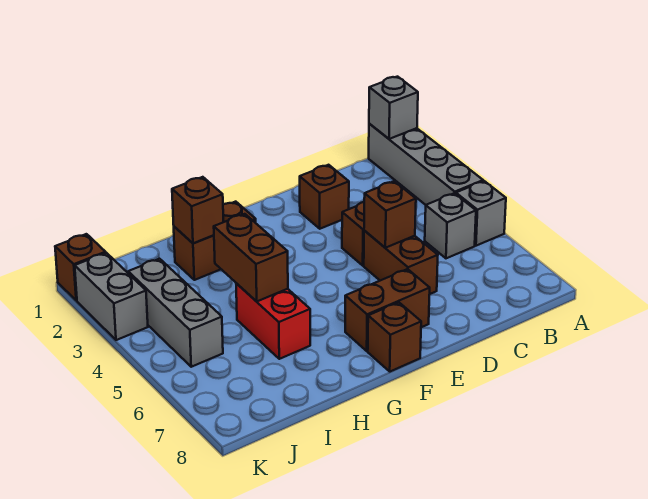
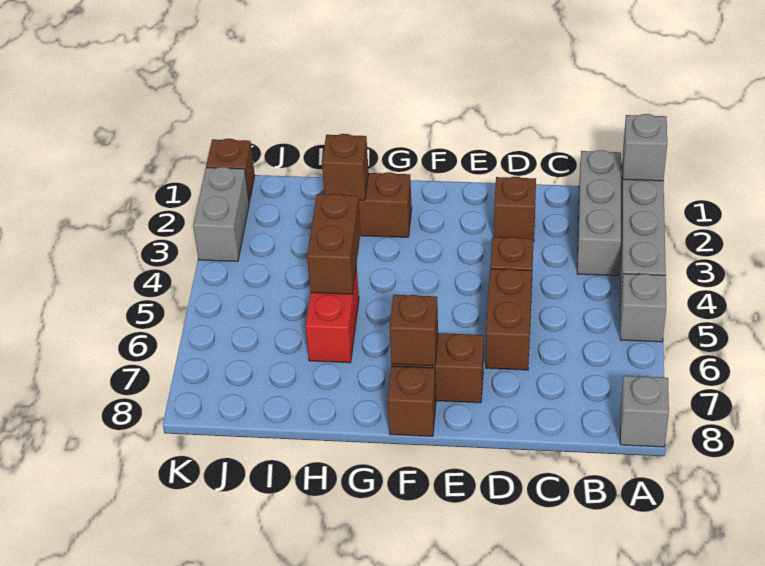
grey brick B5 level 1 -> grey brick A8 level 1
brown brick D5 level 2 -> brown brick F7 level 2
grey brick J3:J5 level 1 -> grey brick B1:B3 level 1

